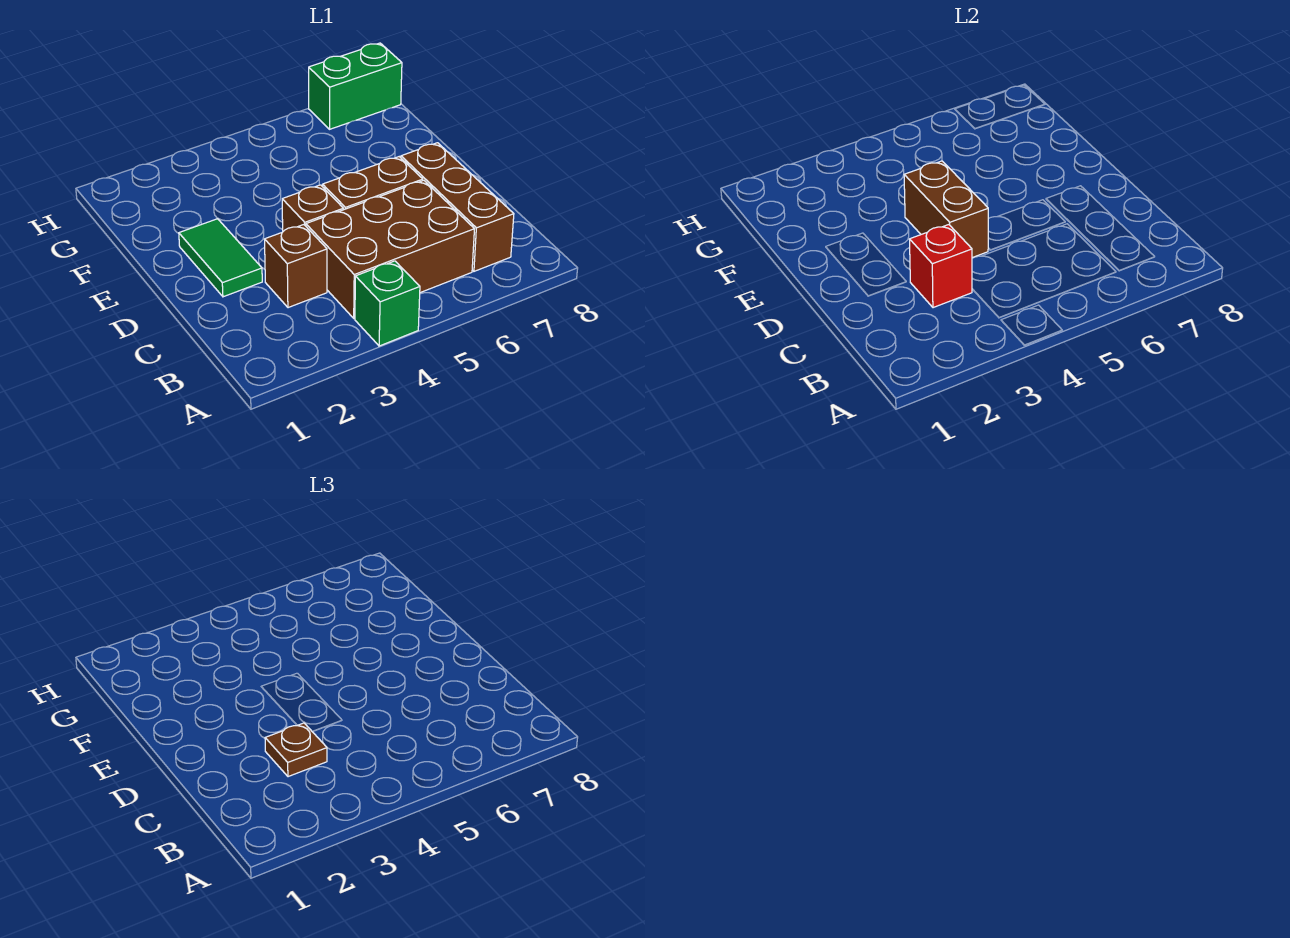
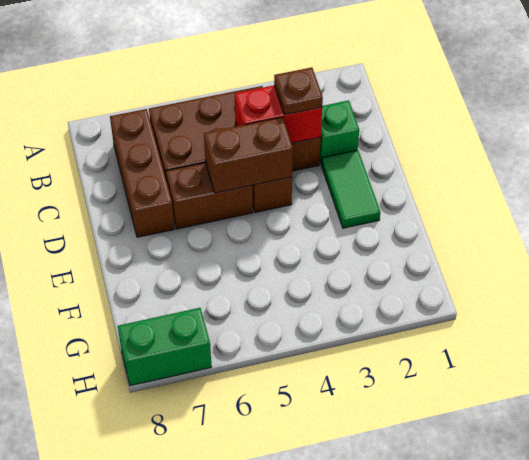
green brick A4 level 1 -> green brick C2 level 1
red brick C3 level 2 -> red brick C3:C4 level 2
brown brick D4:E4 level 2 -> brown brick D4:D5 level 2

